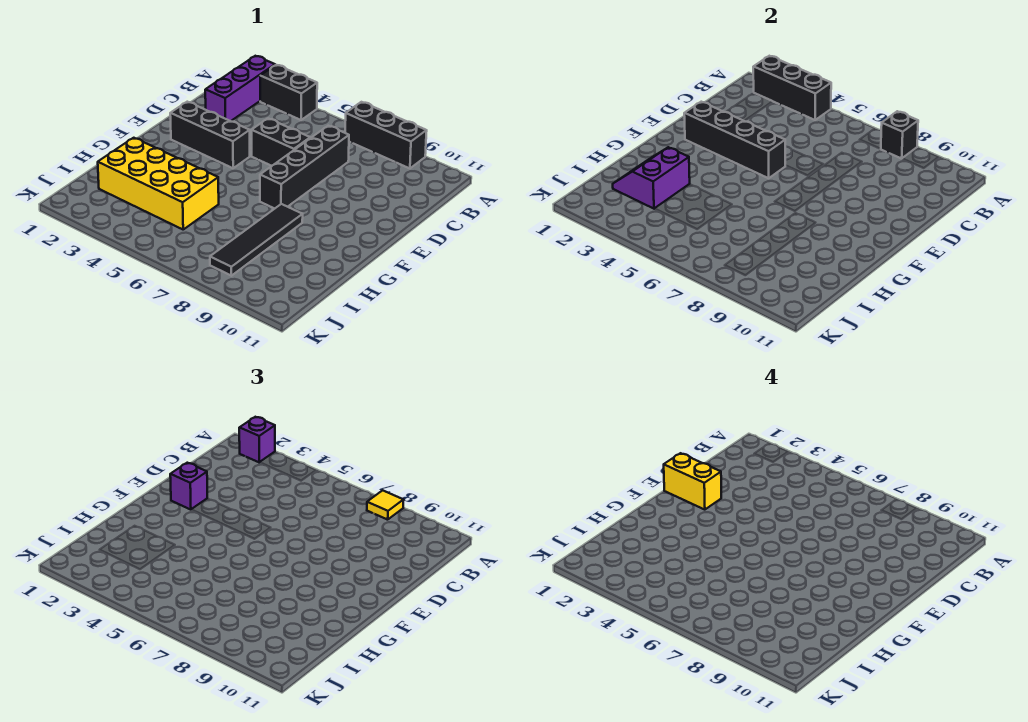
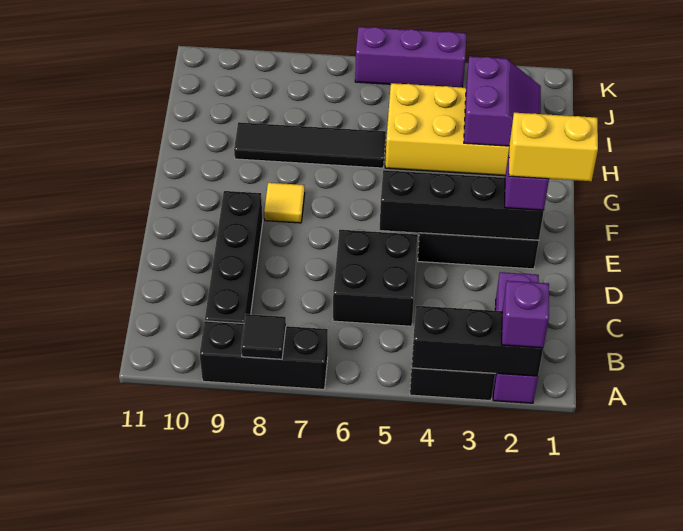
black brick A8 level 2 -> black tile A8 level 2
yellow tile A8 level 3 -> yellow tile F8 level 1
black brick C7:F7 level 1 -> black brick B9:E9 level 1
black brick D5:D6 level 1 -> black brick C5:D6 level 1
black tile G8:J8 level 1 -> black tile H6:H9 level 1
none -> purple brick K4:K6 level 1

